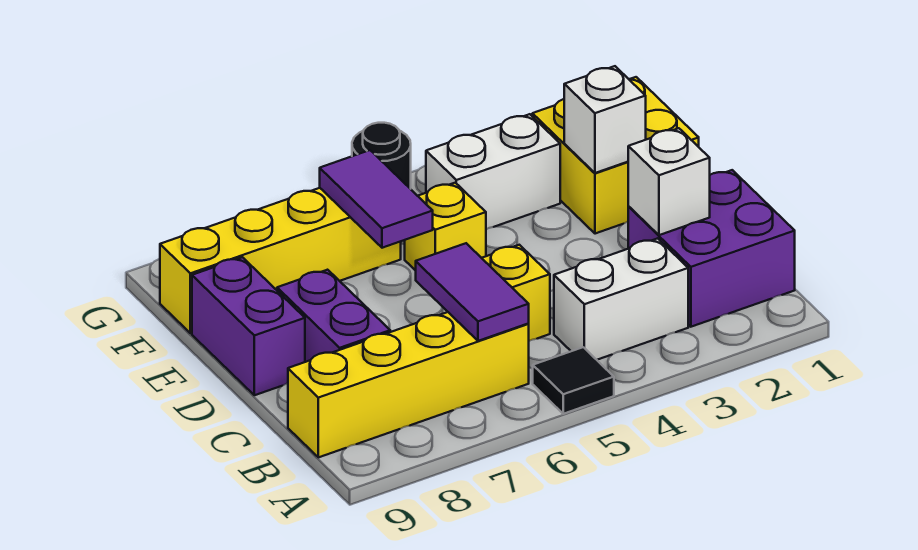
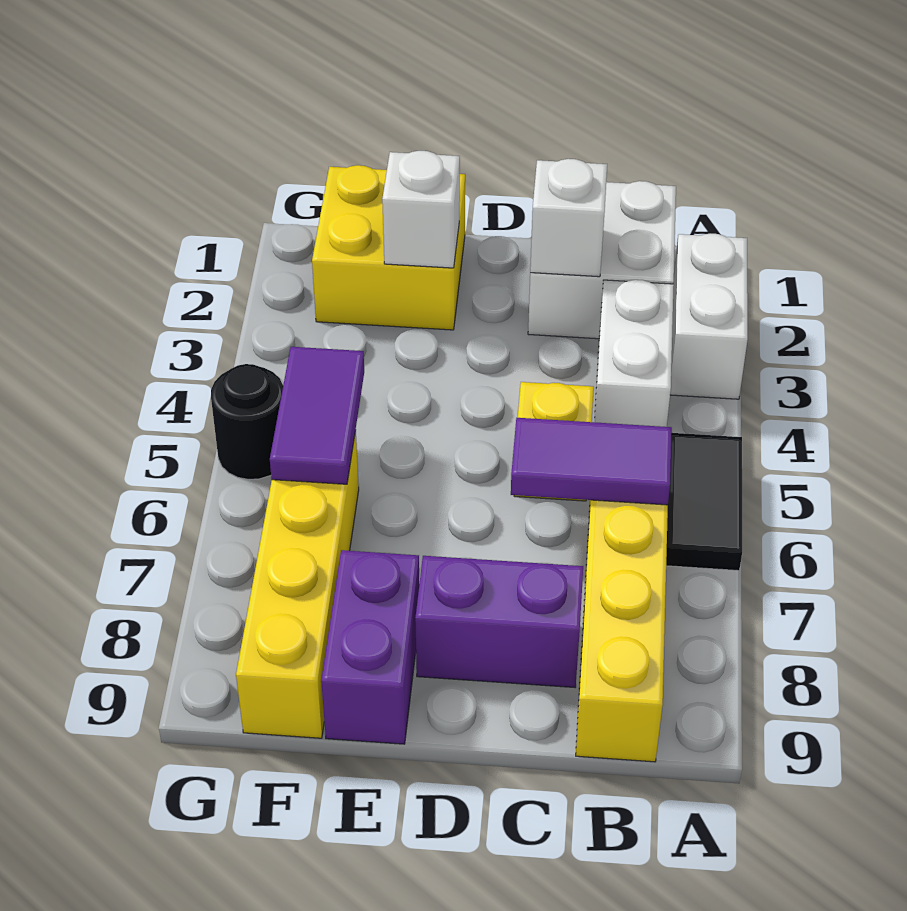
black tile A5 level 1 -> black tile A5:A6 level 1
purple brick B1:C2 level 1 -> white brick B1:C2 level 1
purple brick D9:E9 level 1 -> purple brick E8:E9 level 1
yellow brick E5 level 1 -> none
purple tile E6:F6 level 2 -> purple tile F5:F6 level 2
white brick F3:F4 level 1 -> white brick A2:A3 level 1

